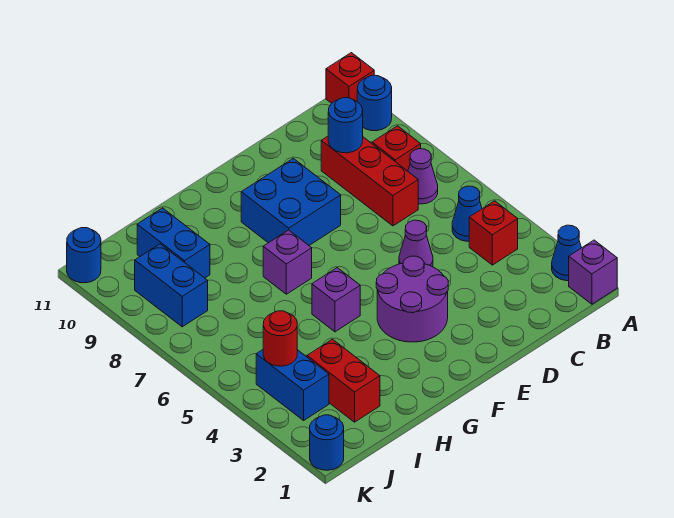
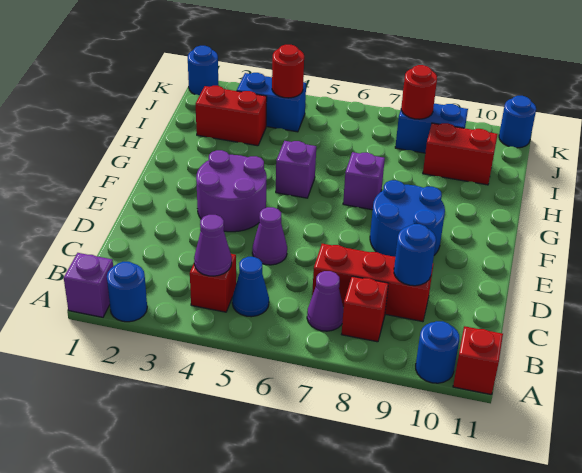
blue cone A2 level 1 -> blue round brick A2 level 1
none -> purple cone B4 level 2
blue brick E8:F9 level 1 -> blue round brick E8:F9 level 1
blue brick I9:I10 level 1 -> red brick I9:I10 level 1
none -> red round brick J8 level 2

